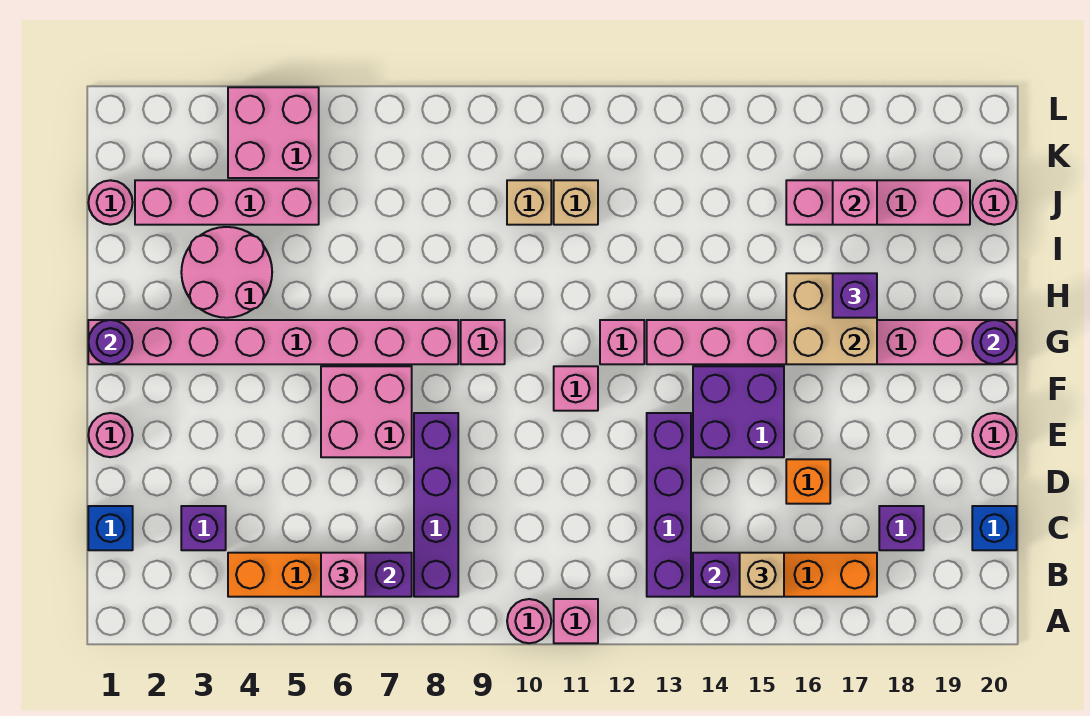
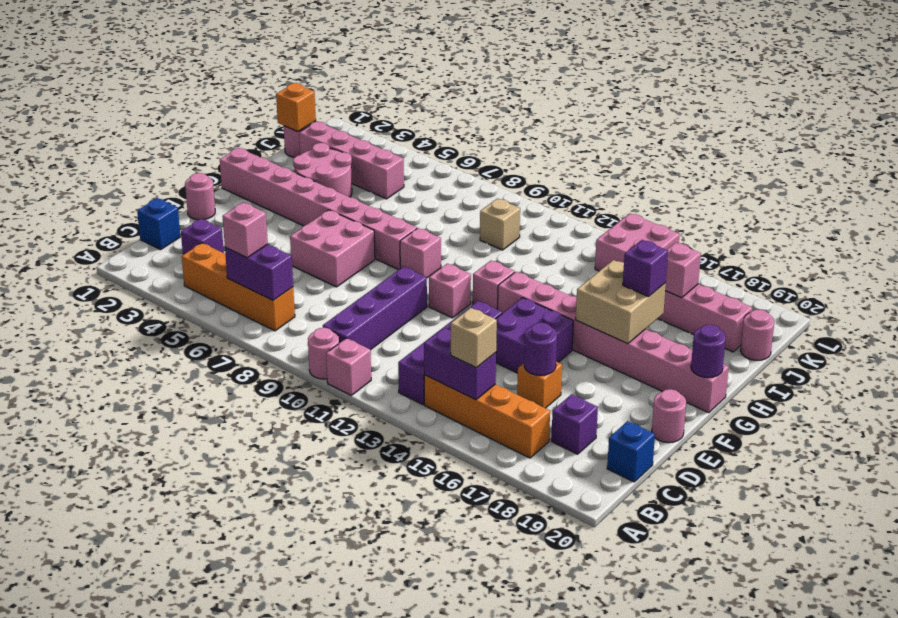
purple brick B8:E8 level 1 -> purple brick B10:E10 level 1
purple round brick G1 level 2 -> purple round brick D16 level 2
none -> orange brick J1 level 2
tan brick J11 level 1 -> none
pink brick K4:L5 level 1 -> pink brick K14:L15 level 1

